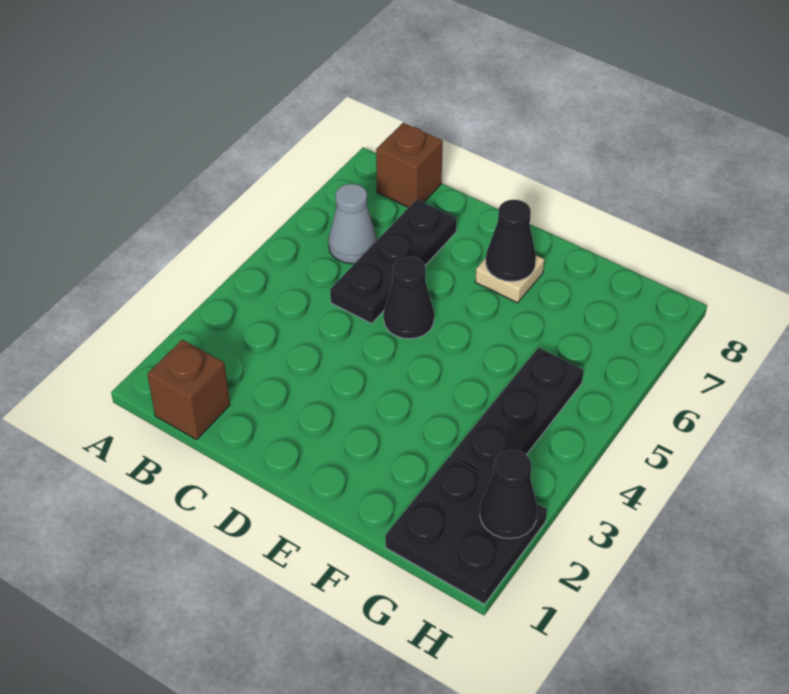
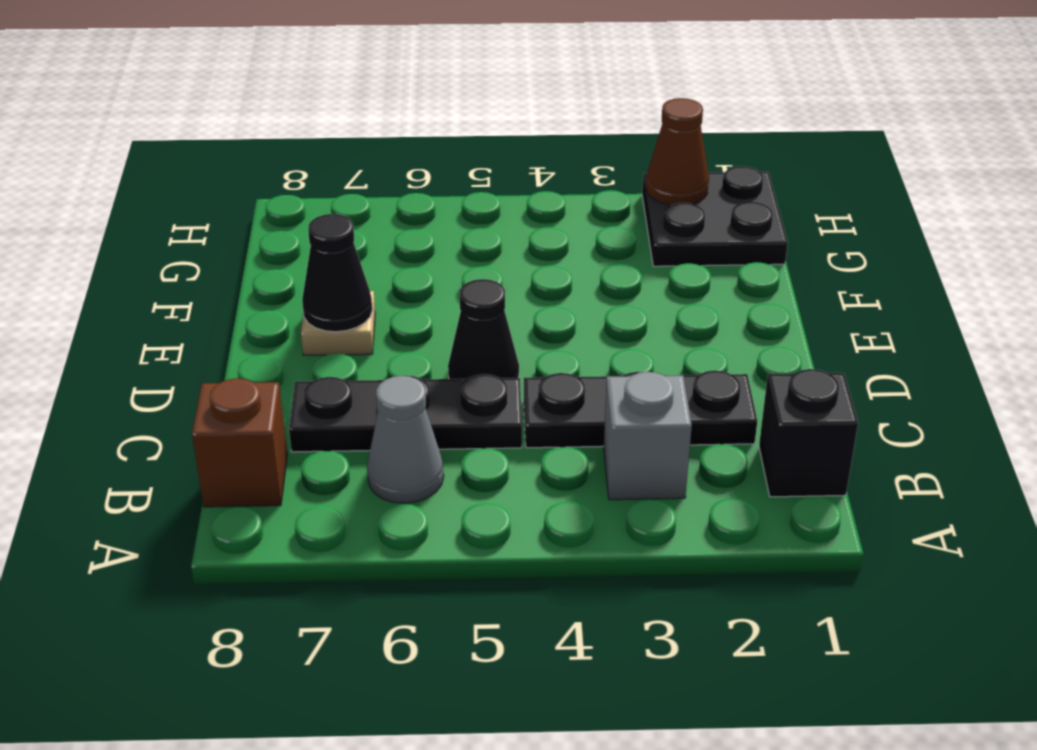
brown brick B1 level 1 -> black brick B1 level 1
none -> grey brick B3 level 1
black plate G3:G5 level 1 -> black plate C2:C4 level 1
black cone H2 level 2 -> brown cone H2 level 2

